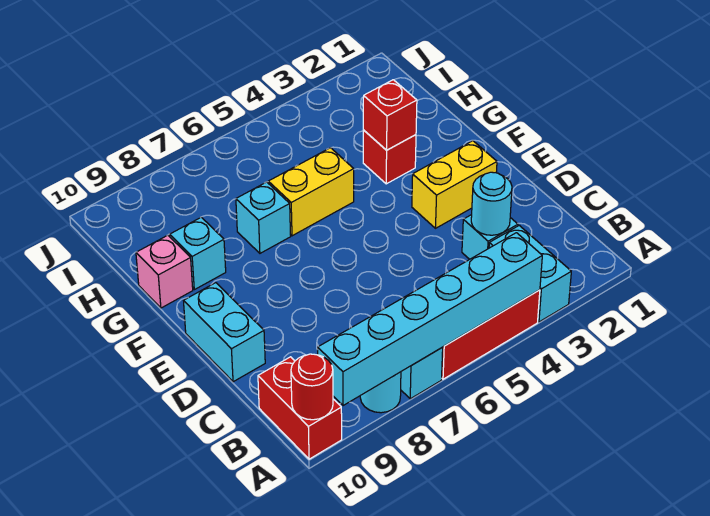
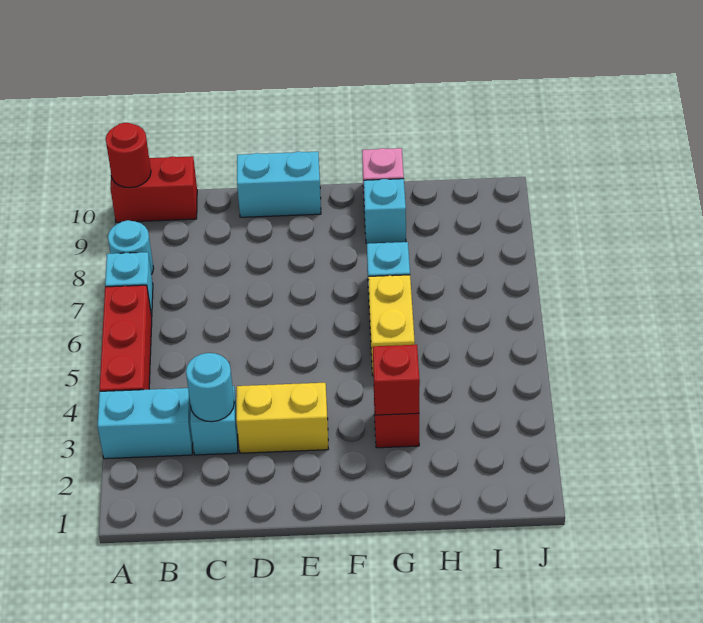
cyan brick A4:A9 level 2 -> none
yellow brick E2:E3 level 1 -> yellow brick D3:E3 level 1

